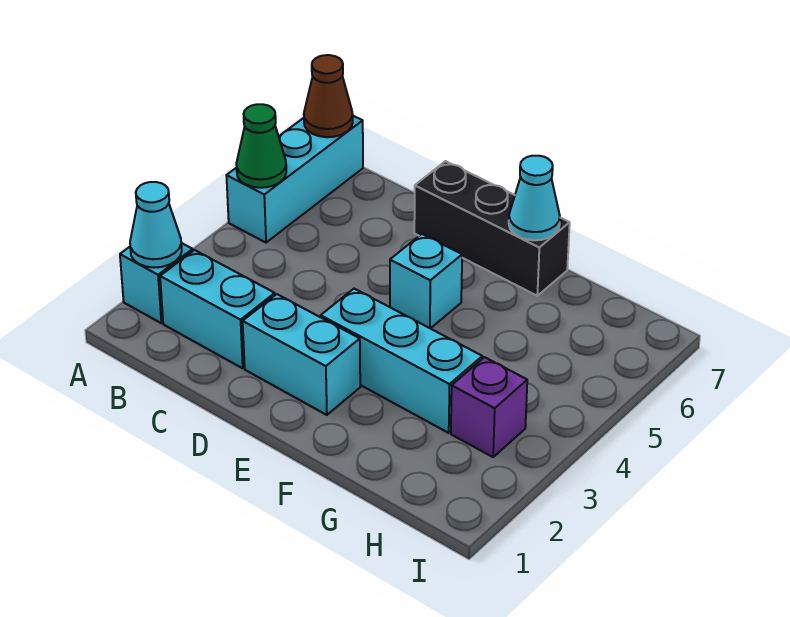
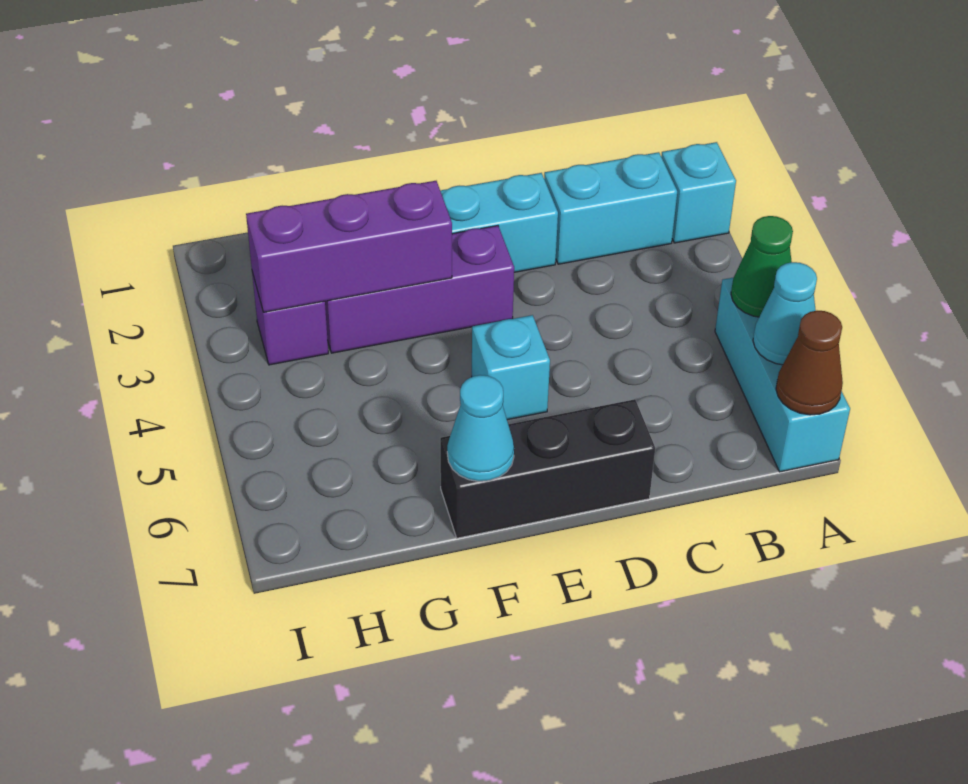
cyan cone A2 level 2 -> cyan cone A6 level 2
cyan brick E3:G3 level 1 -> purple brick E3:G3 level 1
none -> purple brick F3:H3 level 2

